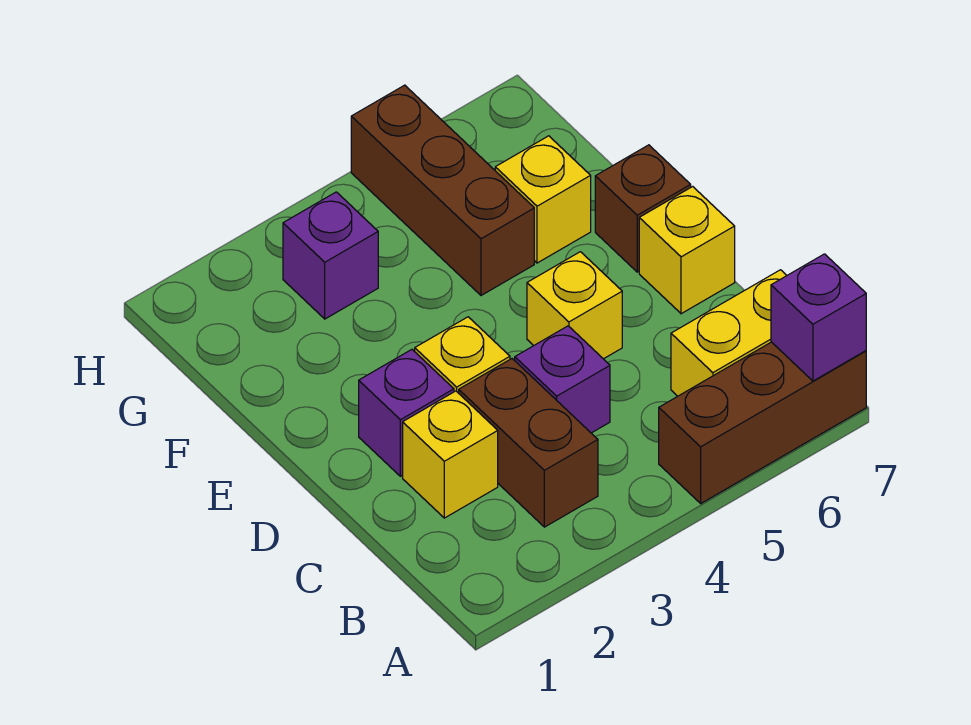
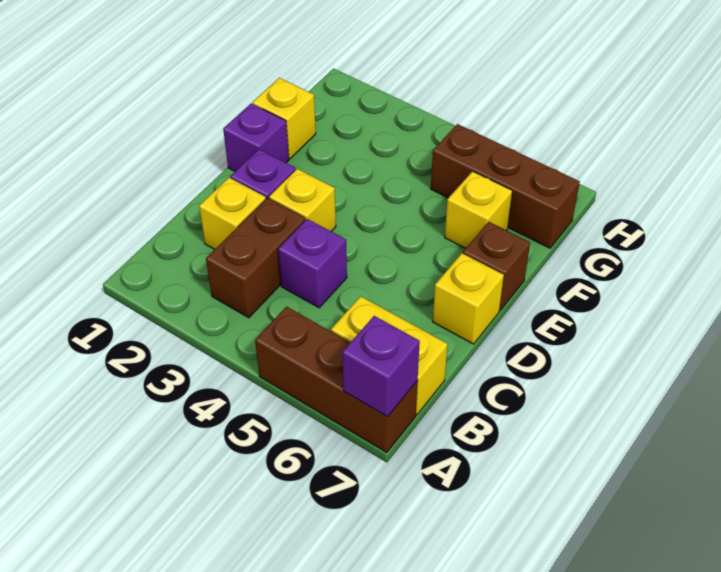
yellow brick D5 level 1 -> yellow brick F1 level 1
brown brick F5:H5 level 1 -> brown brick G5:G7 level 1
purple brick G3 level 1 -> purple brick E1 level 1

